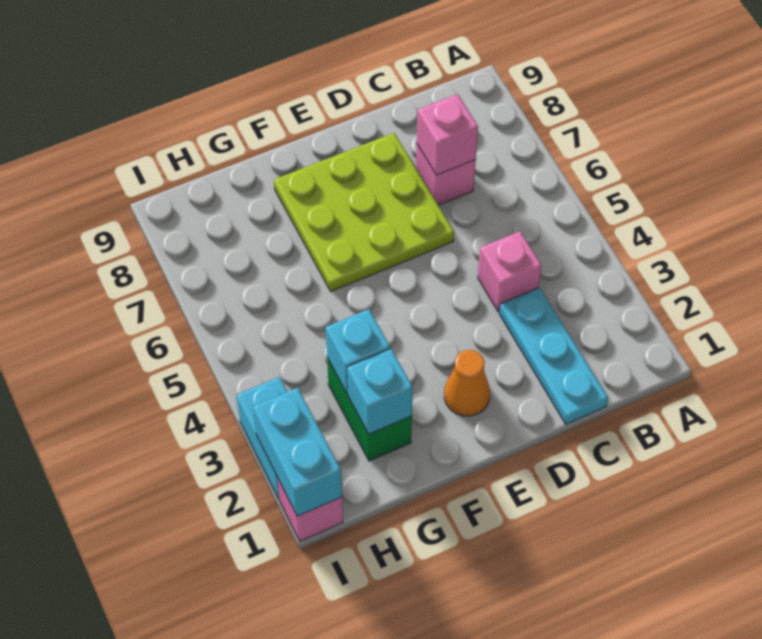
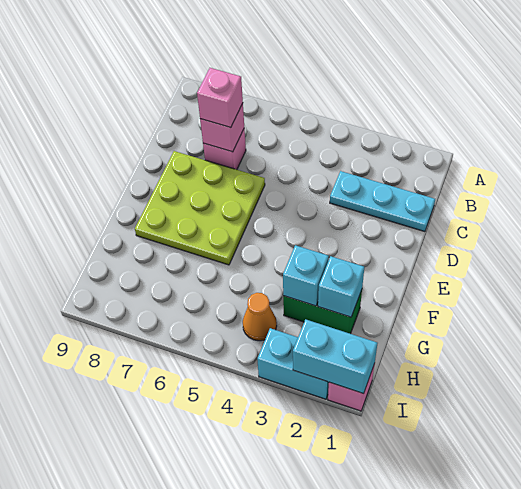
pink brick C4 level 1 -> pink brick C7 level 3
orange cone E2 level 1 -> orange cone H4 level 1

